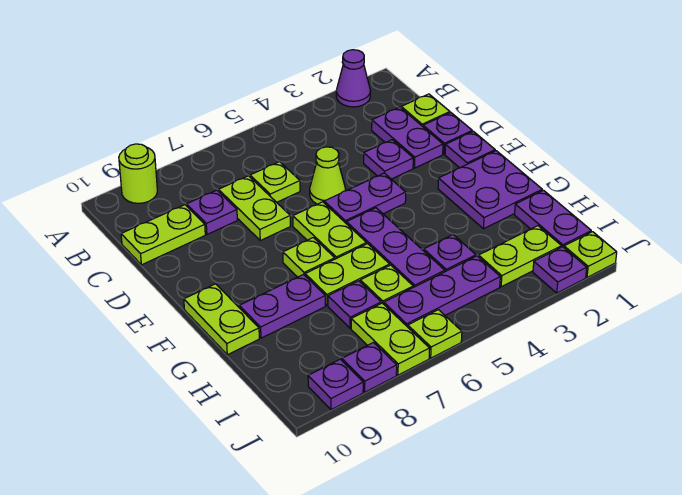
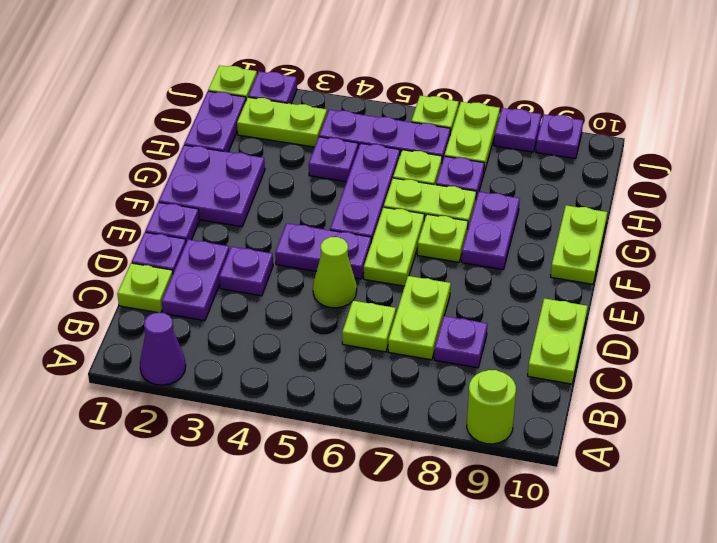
lime plate C9:C10 level 1 -> lime plate C10:D10 level 1
purple plate G8:G9 level 1 -> purple plate F8:G8 level 1

